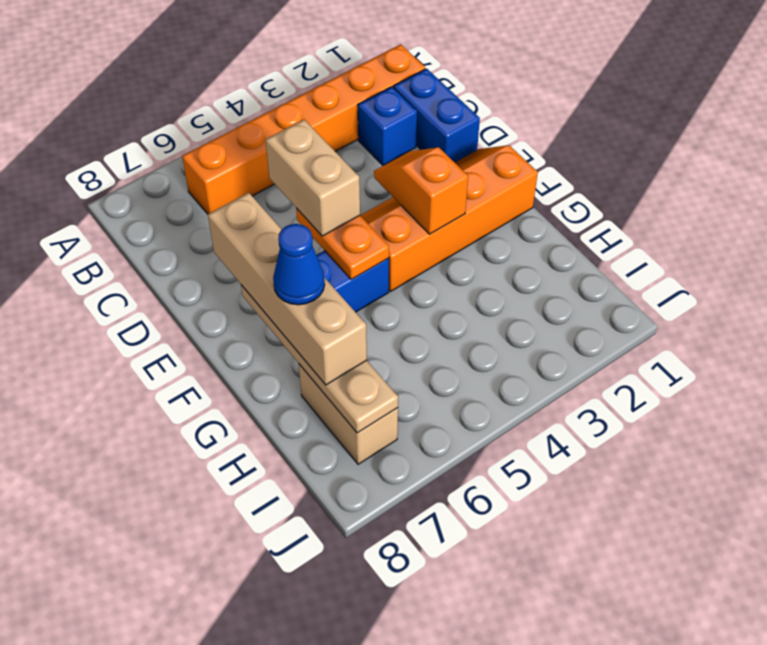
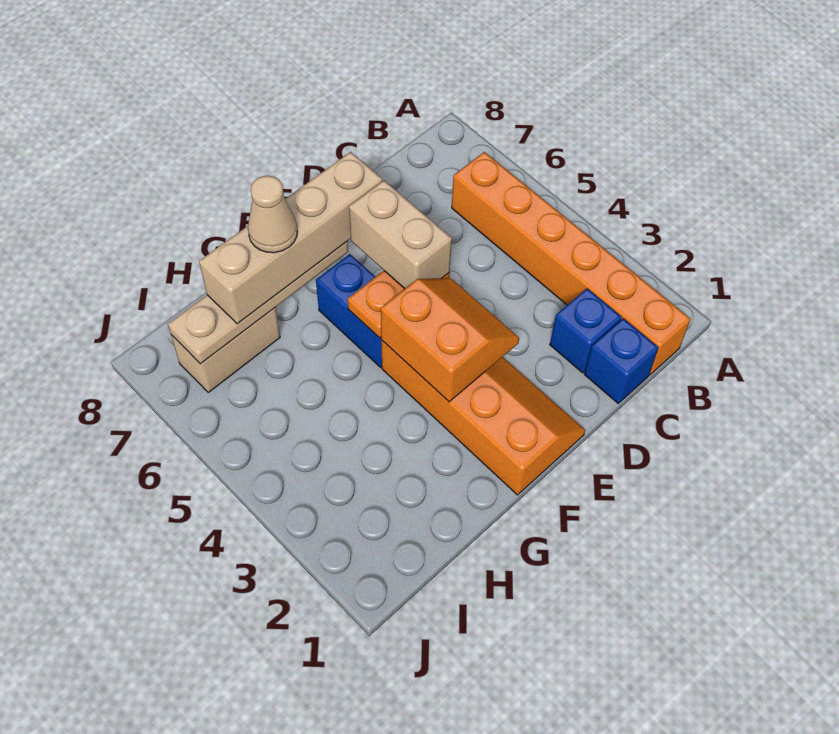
blue brick C1:D1 level 1 -> blue brick C1 level 1
tan brick D5:E5 level 3 -> tan brick E5:E6 level 3
orange slope E3:F3 level 2 top F -> orange slope E3:F4 level 2 top F
blue cone G7 level 4 -> tan cone G7 level 4

